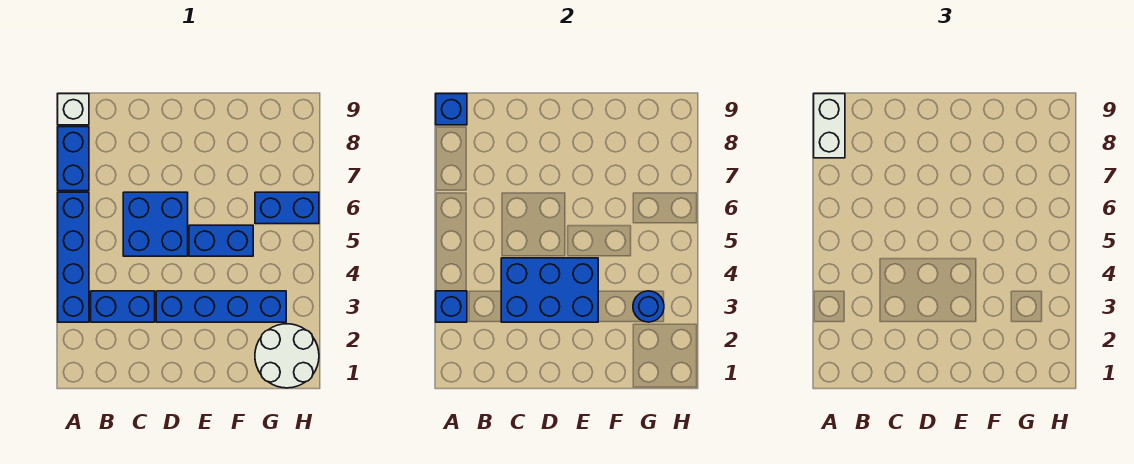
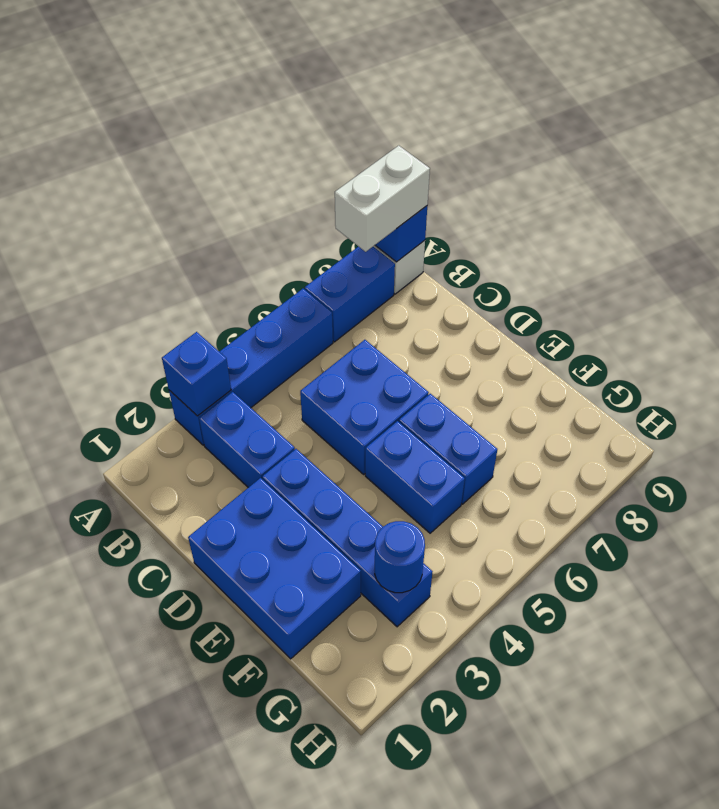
blue brick C3:E4 level 2 -> blue brick D1:F2 level 1
white round brick G1:H2 level 1 -> none
blue brick G6:H6 level 1 -> blue brick E6:F6 level 1

